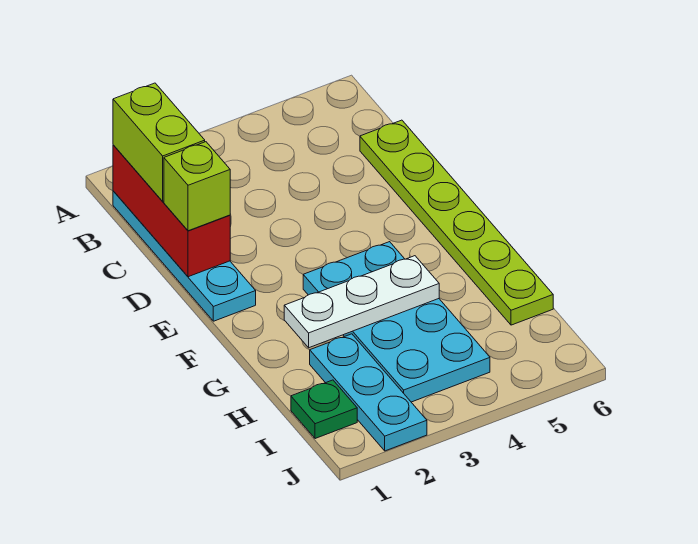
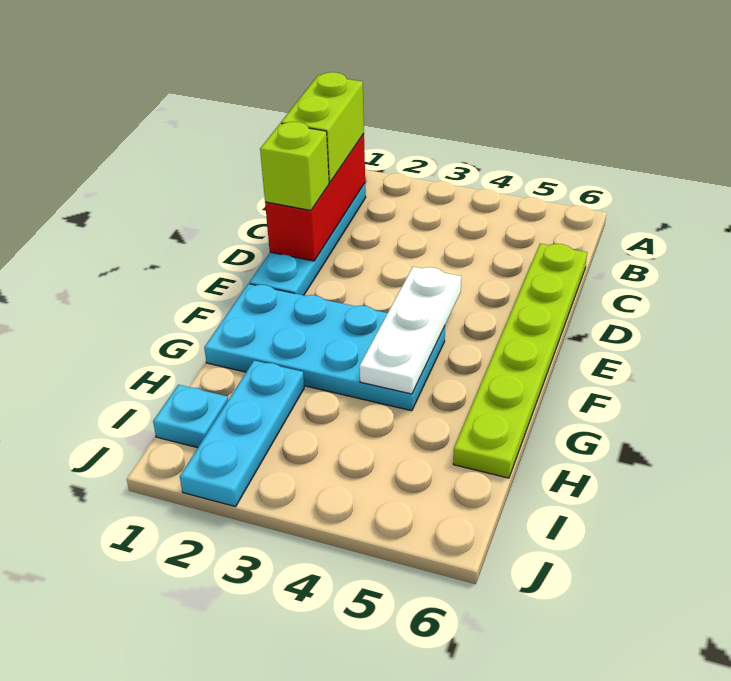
cyan plate F3:I4 level 1 -> cyan plate F1:G4 level 1
white plate G2:G4 level 2 -> white plate E4:G4 level 2
green plate I1 level 1 -> cyan plate I1 level 1

